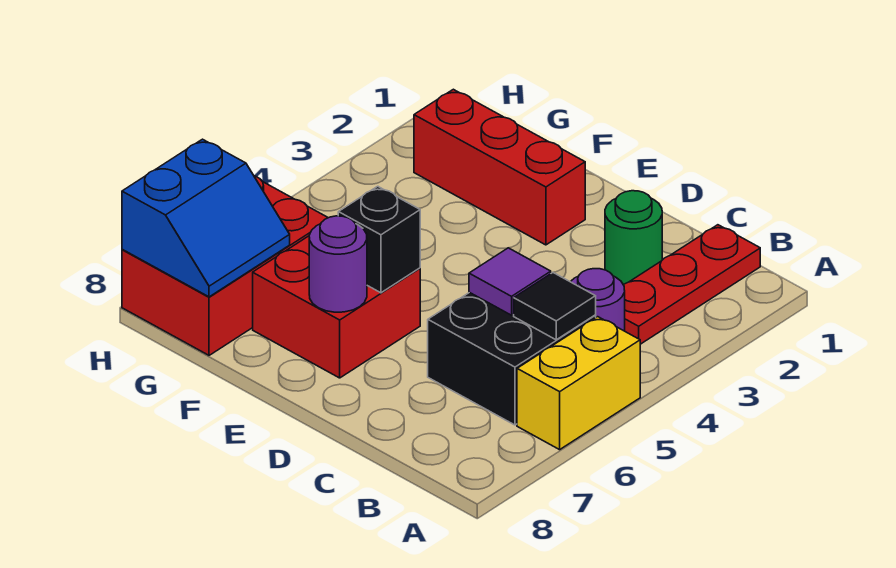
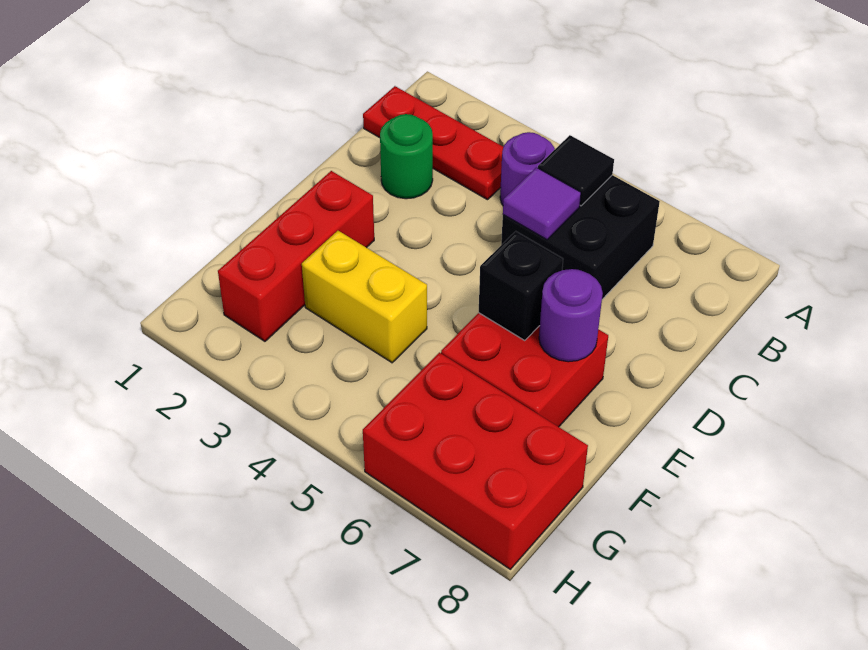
yellow brick A5:A6 level 1 -> yellow brick F3:F4 level 1
blue slope G7:H8 level 2 top H -> none

